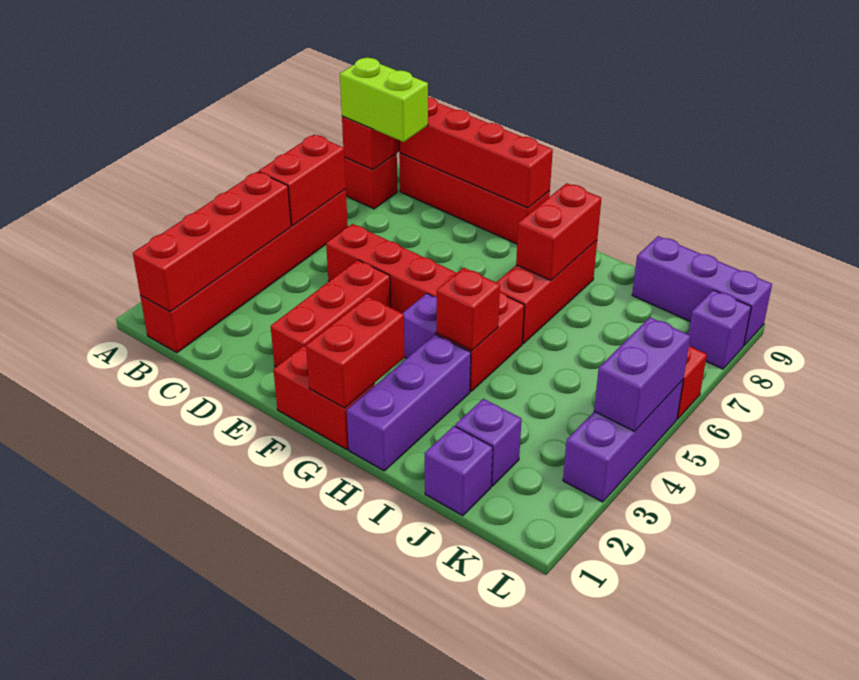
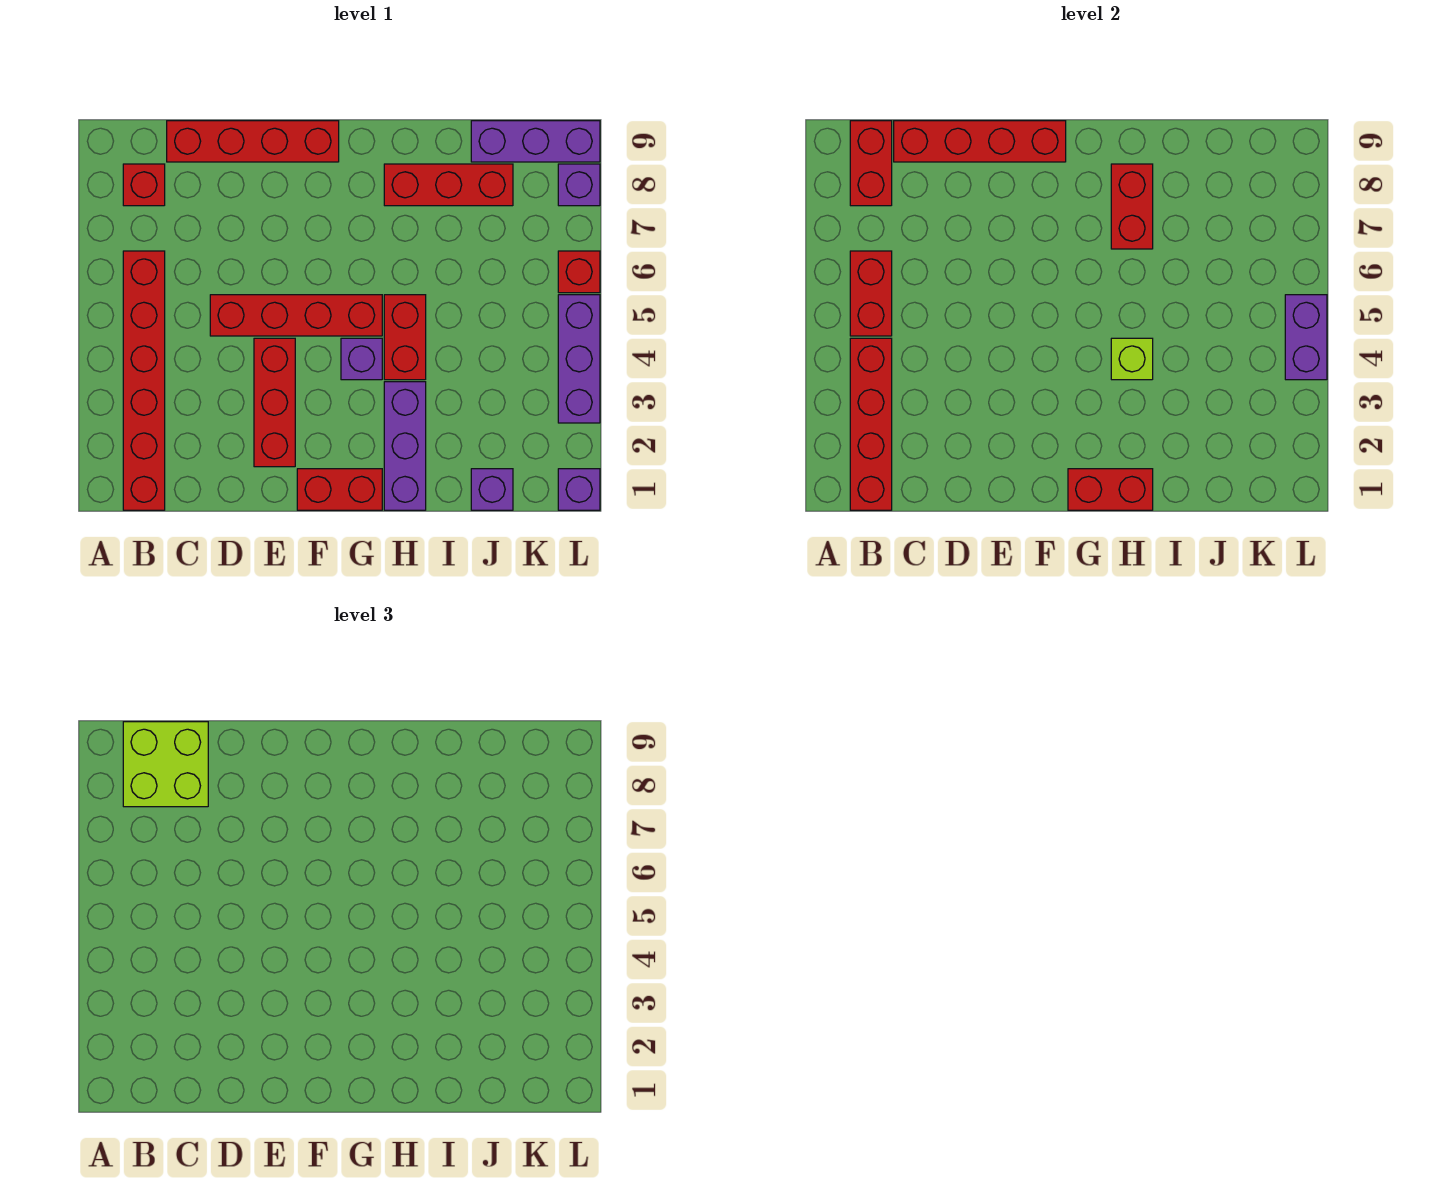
lime brick B8:C8 level 3 -> lime brick B8:C9 level 3
red brick G1:G2 level 2 -> red brick G1:H1 level 2
red brick H4 level 2 -> lime brick H4 level 2
red brick H6:H8 level 1 -> red brick H8:J8 level 1
purple brick J2 level 1 -> purple brick L1 level 1

